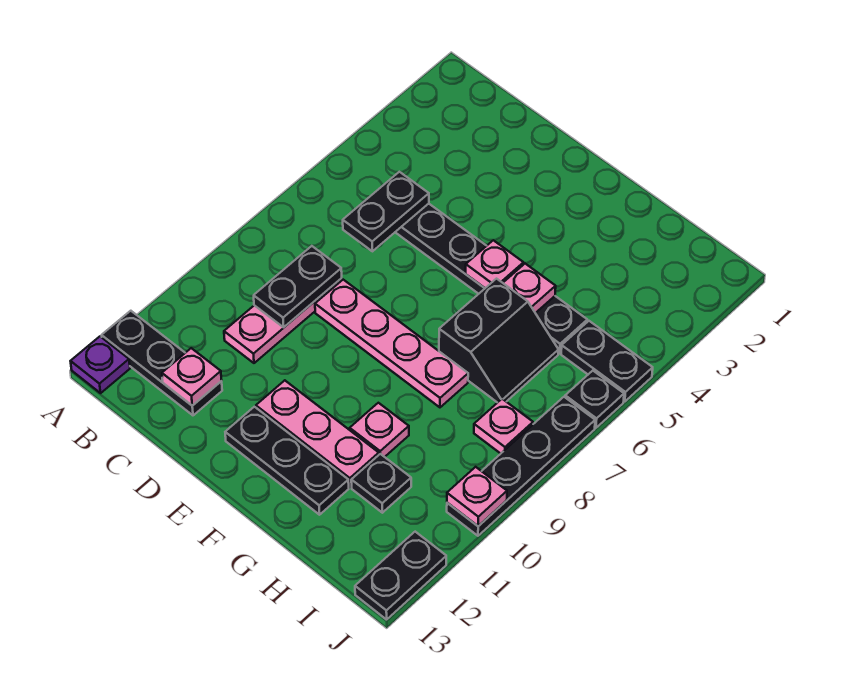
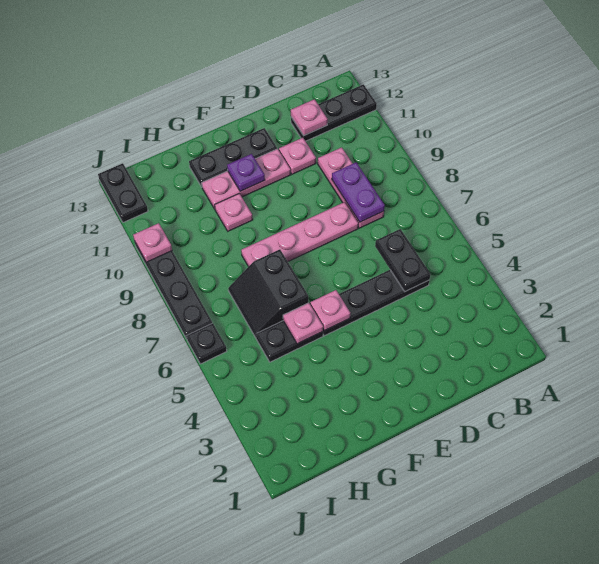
purple plate A13 level 1 -> purple plate F11 level 2
black plate C8:C9 level 2 -> purple plate C8:C9 level 2
black plate H11 level 1 -> none
black plate I5:J5 level 1 -> none
pink plate I8 level 1 -> pink plate D11 level 1

